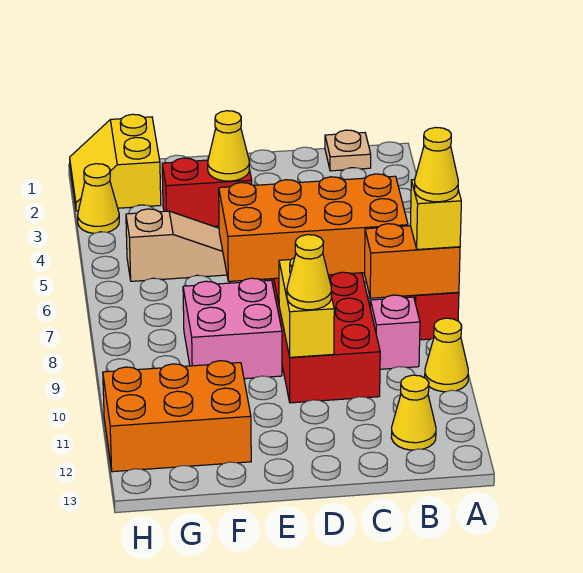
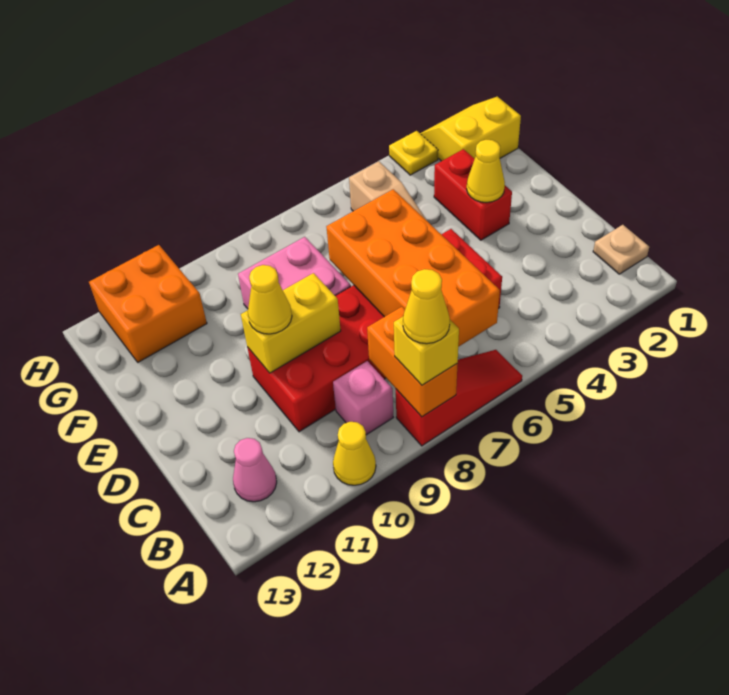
yellow cone B12 level 1 -> pink cone B12 level 1
orange brick F11:H12 level 1 -> orange brick G11:H12 level 1
yellow cone H3 level 1 -> yellow plate H3 level 1

